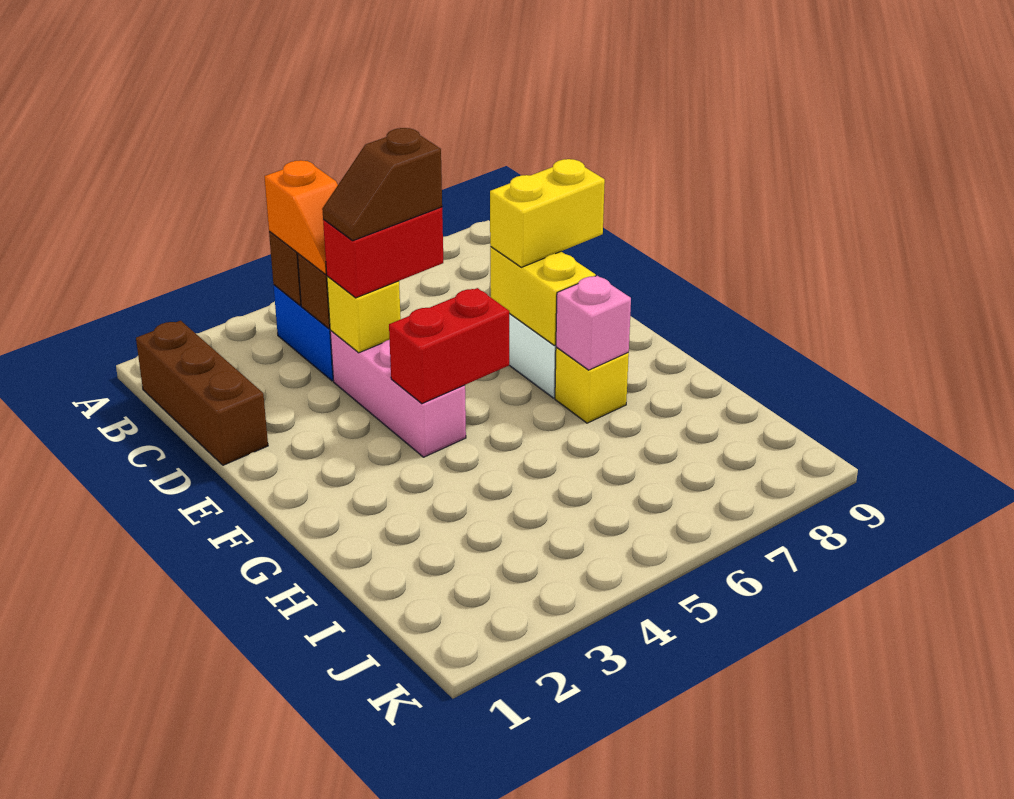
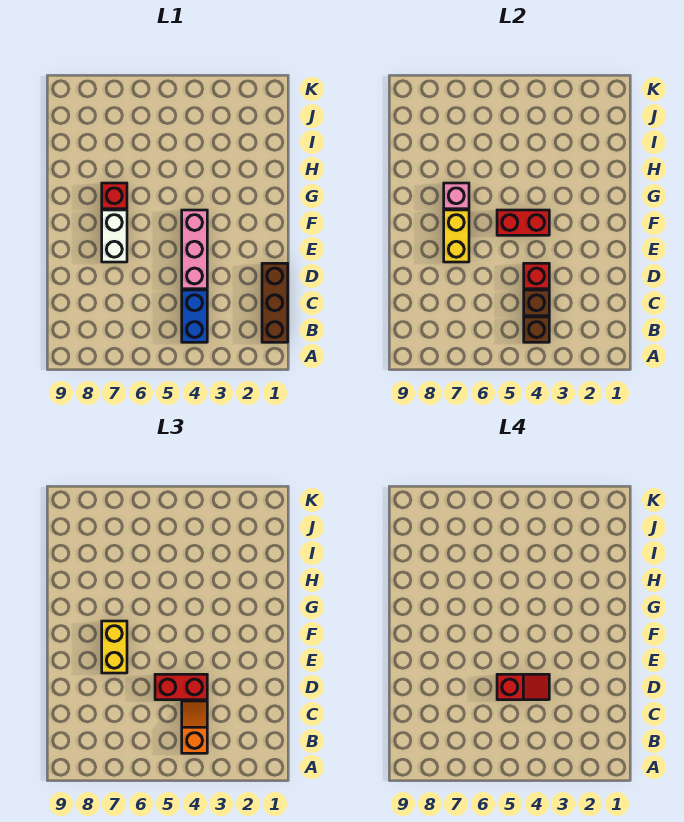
yellow brick D4 level 2 -> red brick D4 level 2
brown slope D4:D5 level 4 top 5 -> red slope D4:D5 level 4 top 5
yellow brick E7:E8 level 3 -> yellow brick E7:F7 level 3
yellow brick G7 level 1 -> red brick G7 level 1

